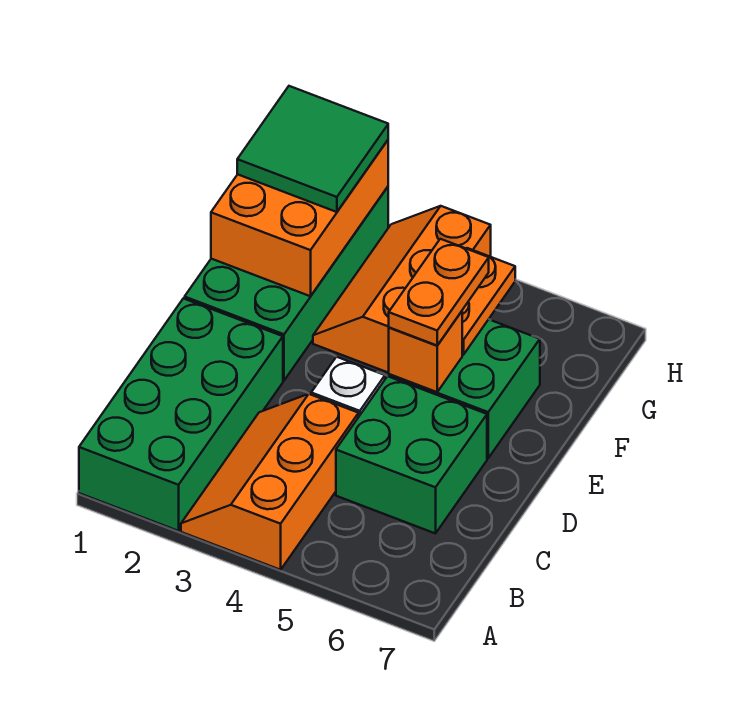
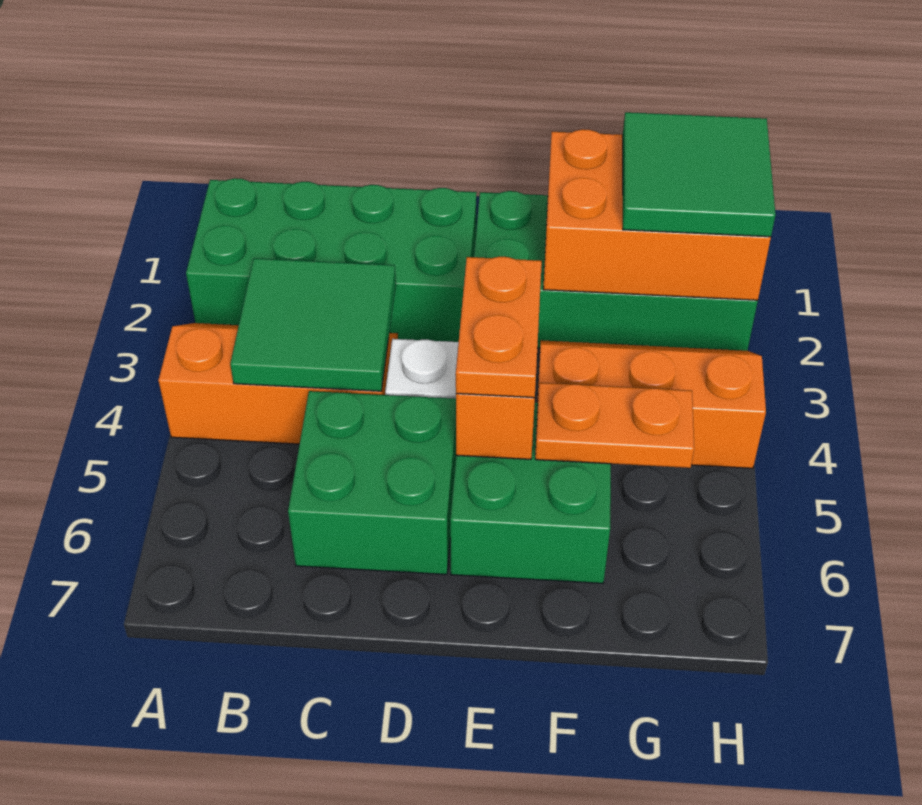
none -> green tile B3:C4 level 2
orange plate E5:F5 level 3 -> orange plate E4:E5 level 3

